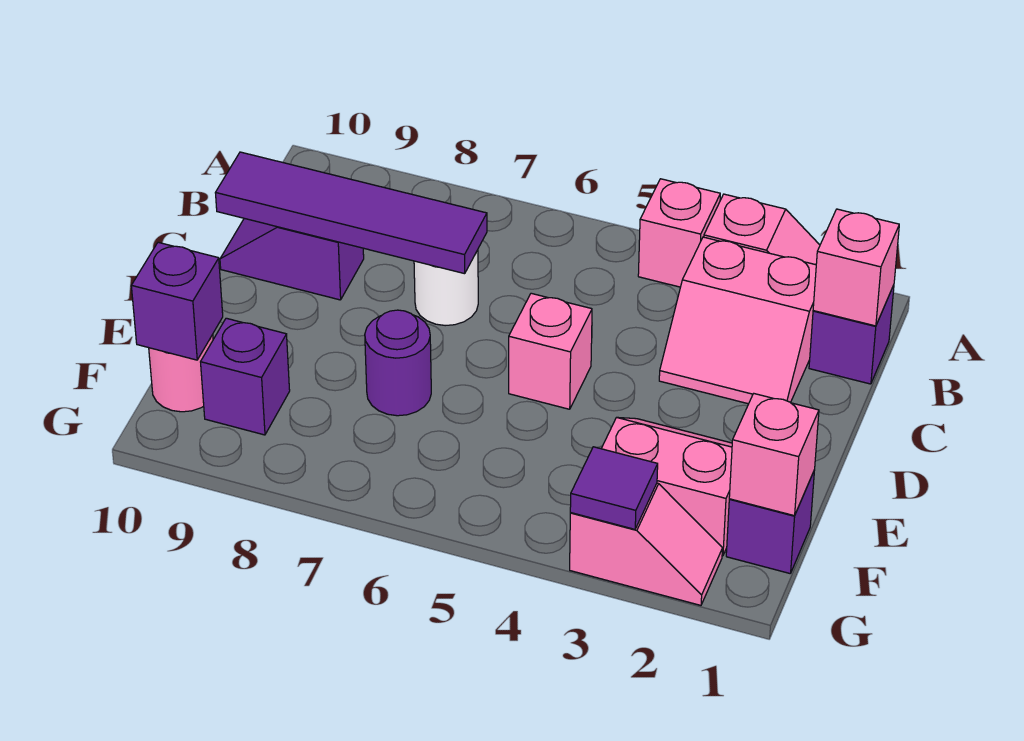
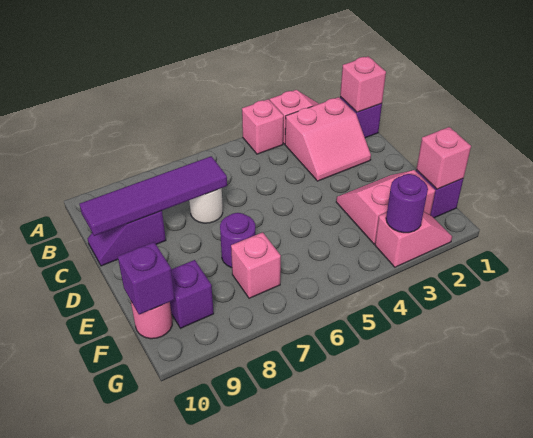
pink brick D5 level 1 -> pink brick F7 level 1
purple tile G3 level 2 -> purple round brick G3 level 2

